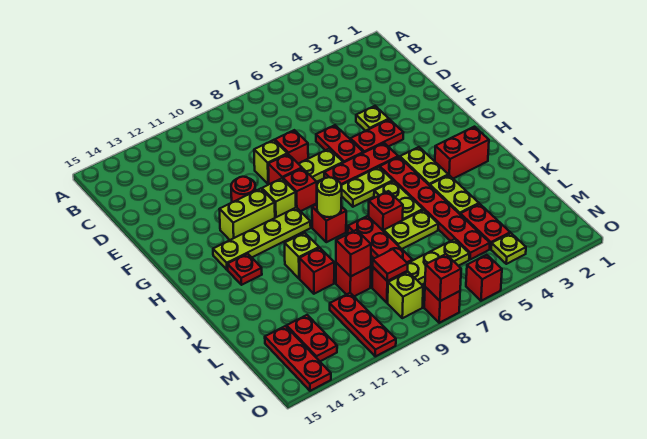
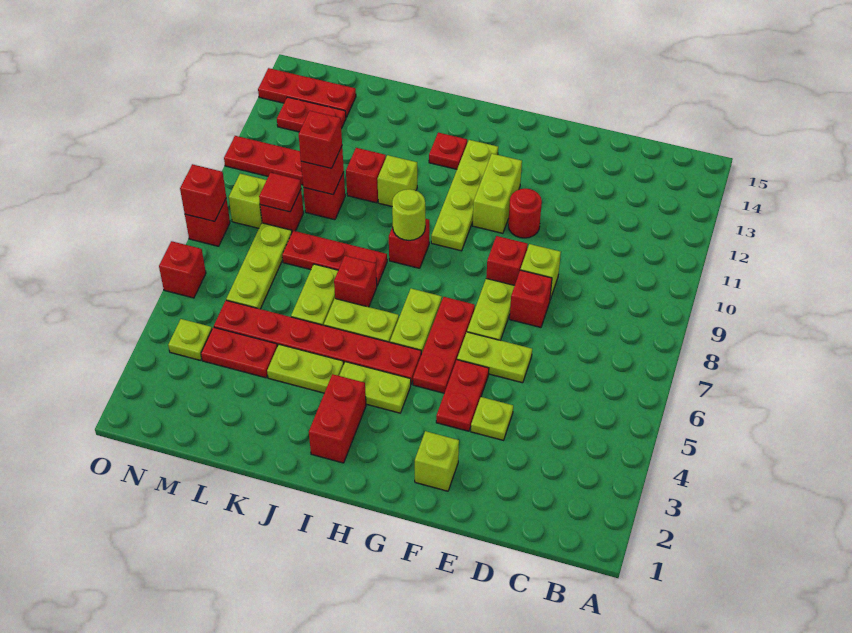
red plate E6:F6 level 1 -> lime plate E6:F6 level 1
red brick G9 level 1 -> red brick L10 level 3
lime brick G10 level 1 -> lime brick F2 level 1

